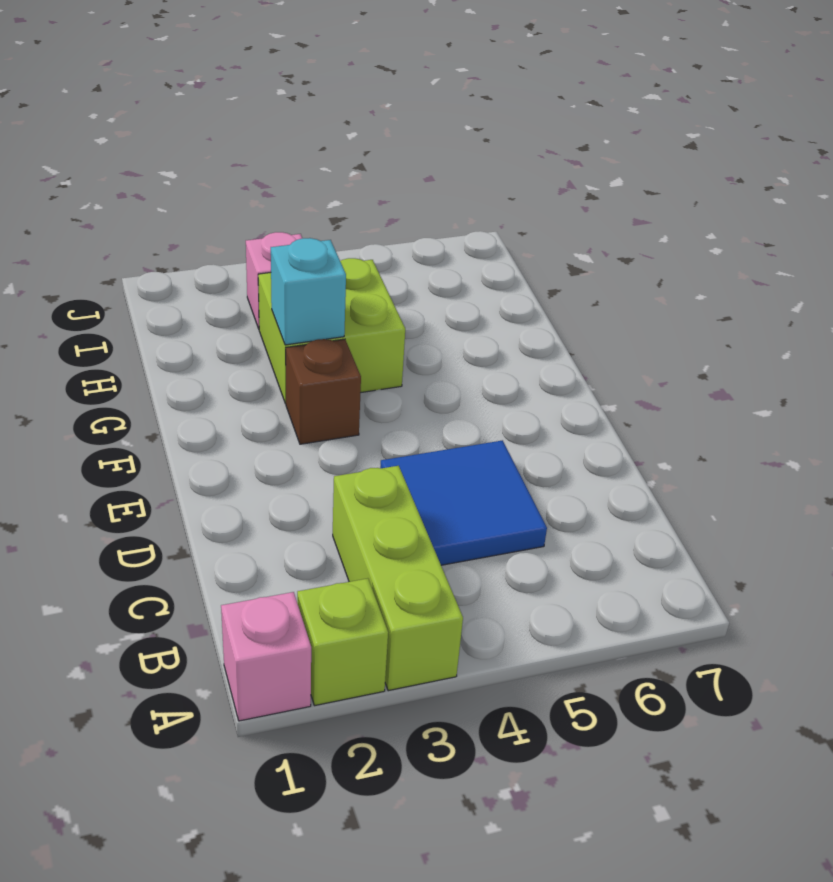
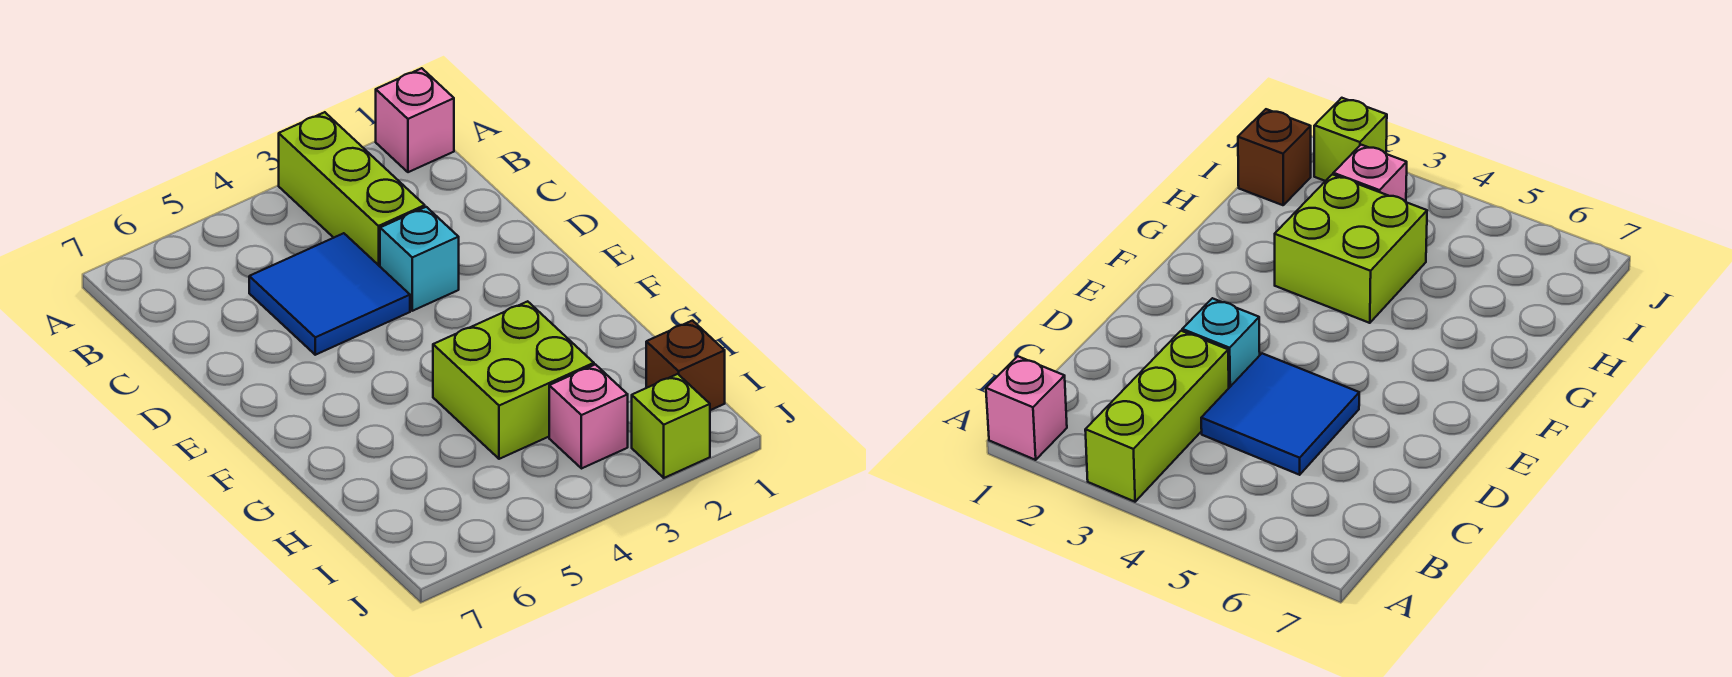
lime brick A2 level 1 -> lime brick J2 level 1
brown brick F3 level 1 -> brown brick I1 level 1
cyan brick G3 level 2 -> cyan brick D3 level 1

